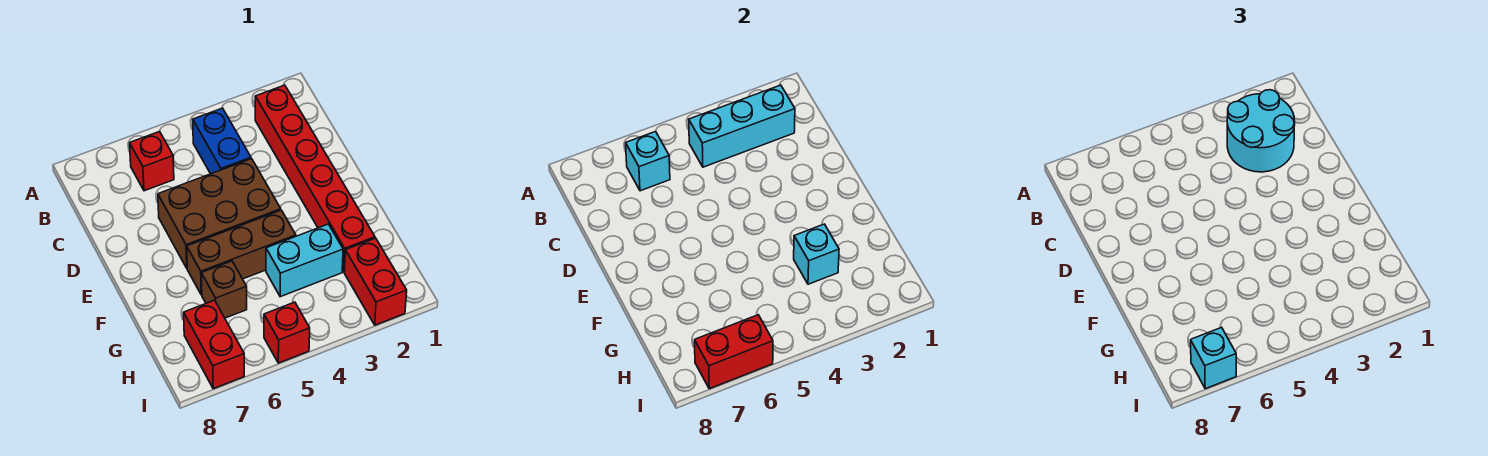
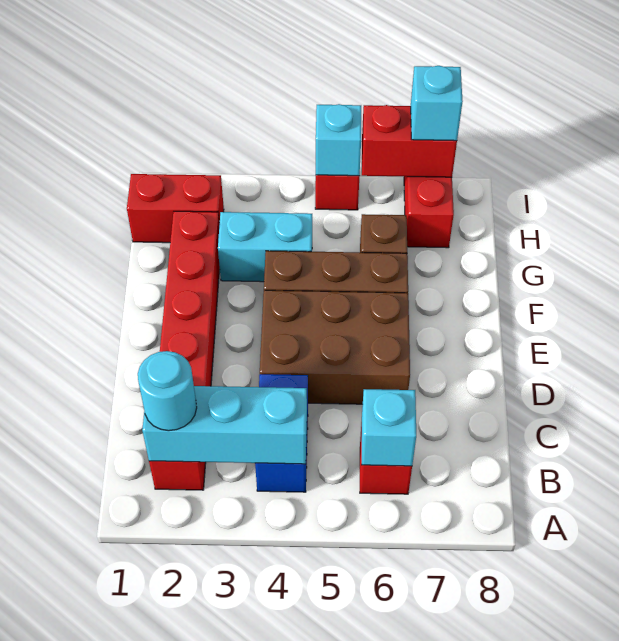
cyan round brick B2:C3 level 3 -> cyan round brick B2 level 3
cyan brick G3 level 2 -> cyan brick I5 level 2
red brick H2:I2 level 1 -> red brick H1:H2 level 1

